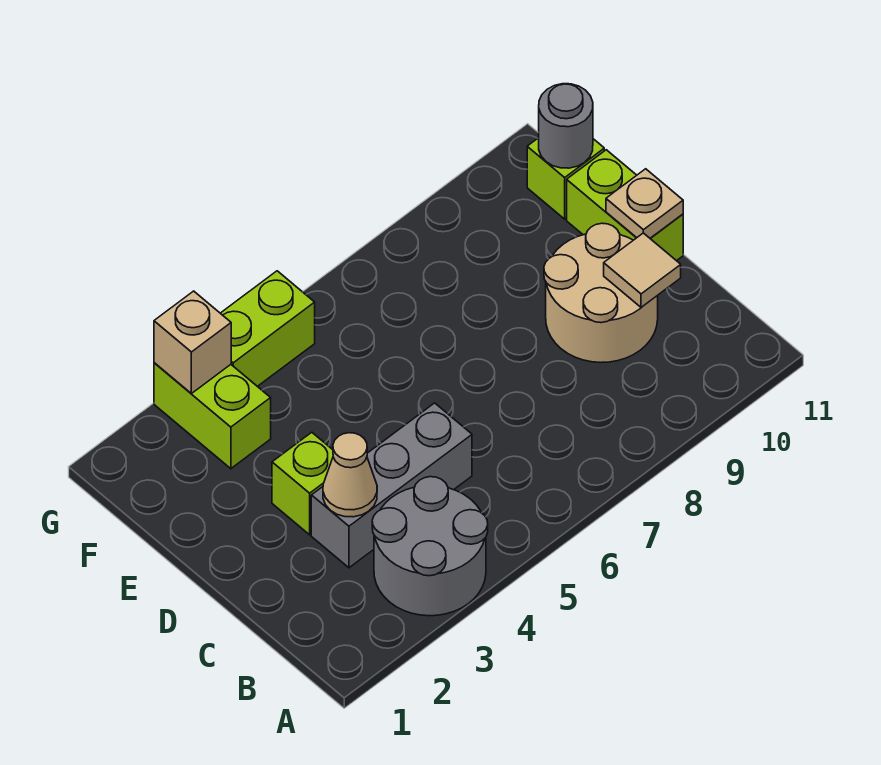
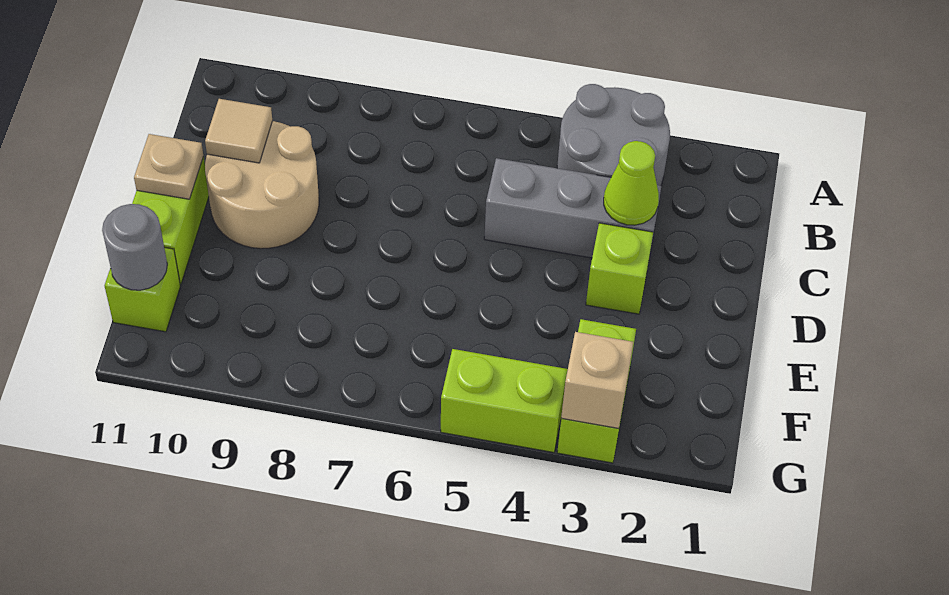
tan cone C3 level 2 -> lime cone C3 level 2

